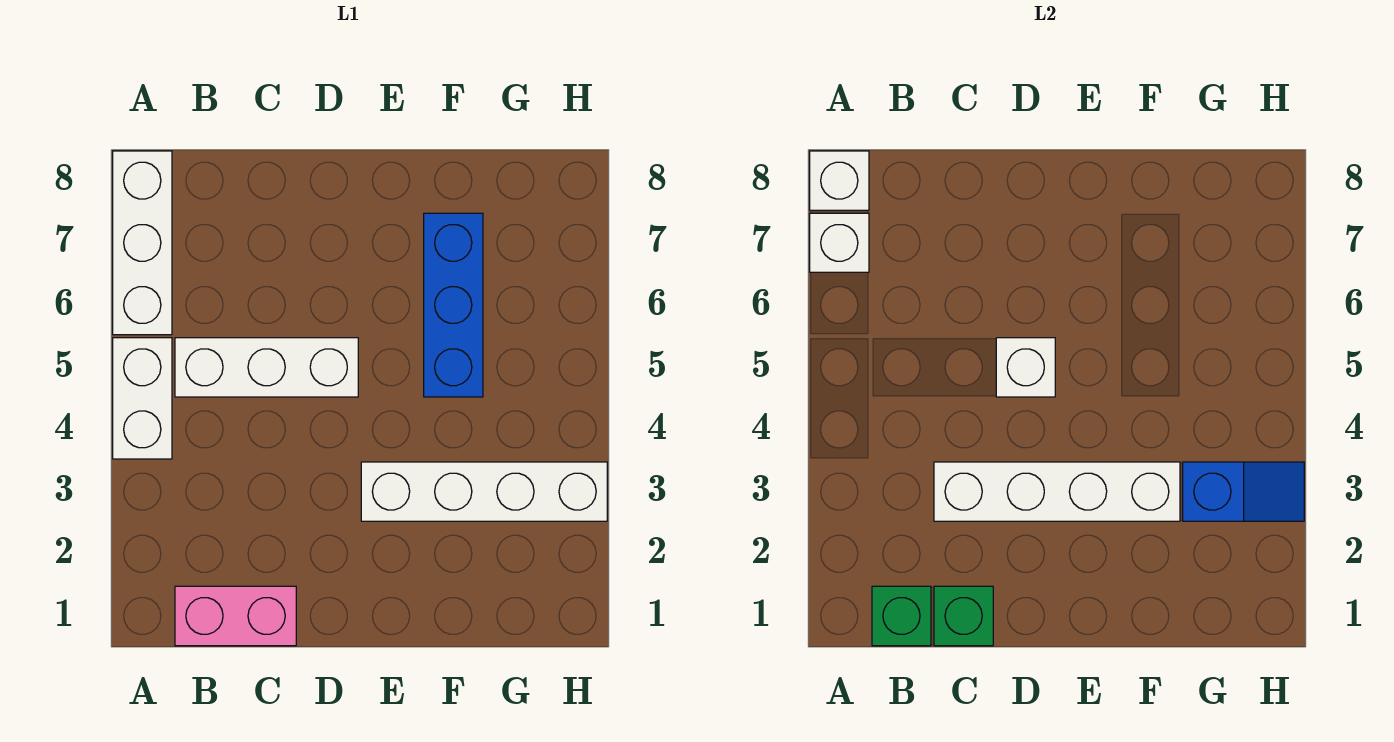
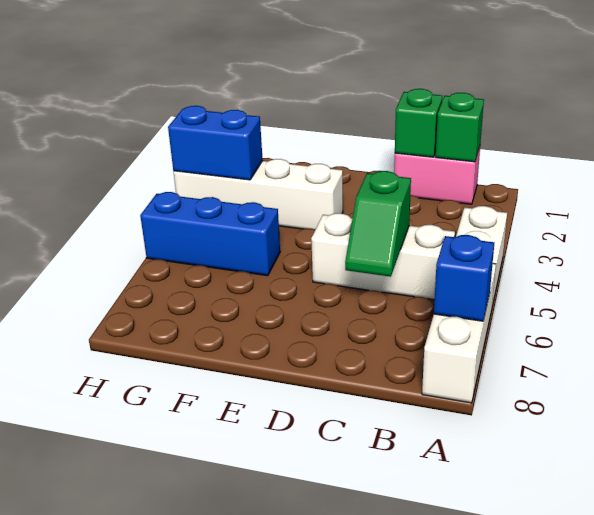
white brick A7 level 2 -> blue brick A7 level 2
white brick A8 level 2 -> none
white brick C3:F3 level 2 -> none
none -> green slope C5:C6 level 2 top 5
white brick D5 level 2 -> none
blue brick F5:F7 level 1 -> blue brick F5:H5 level 1
blue slope G3:H3 level 2 top G -> blue brick G3:H3 level 2

